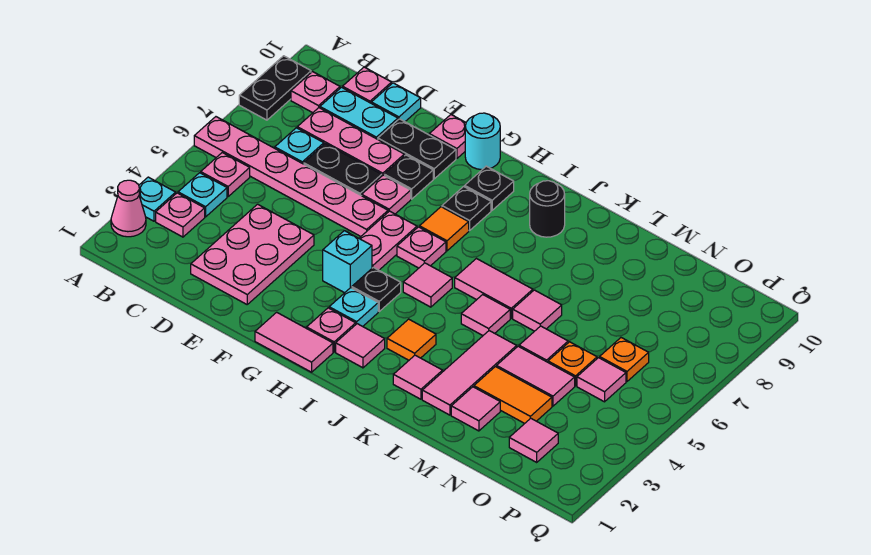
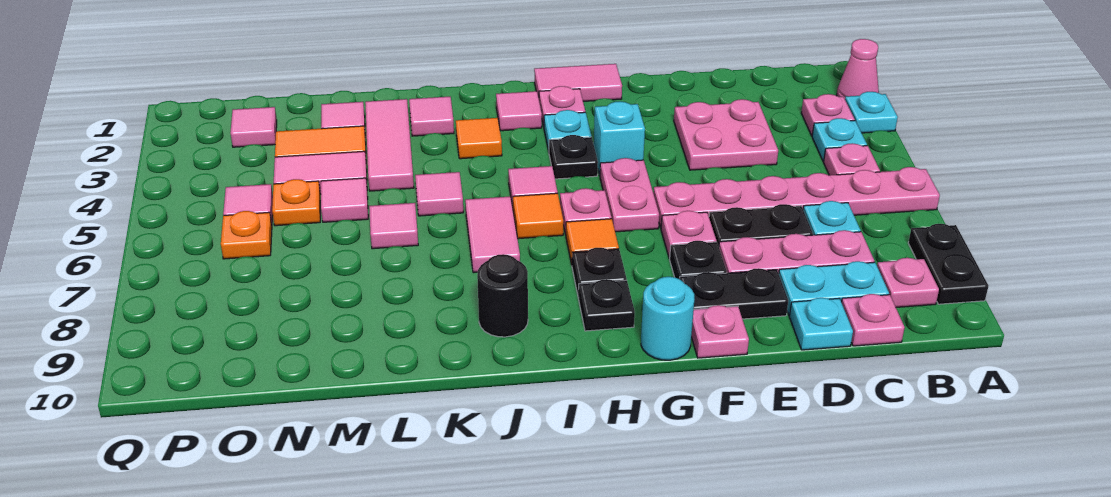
pink plate D2:E4 level 1 -> pink plate D3:E4 level 1
none -> orange tile I6 level 1
pink tile J6:K6 level 1 -> pink tile J6:J7 level 1

